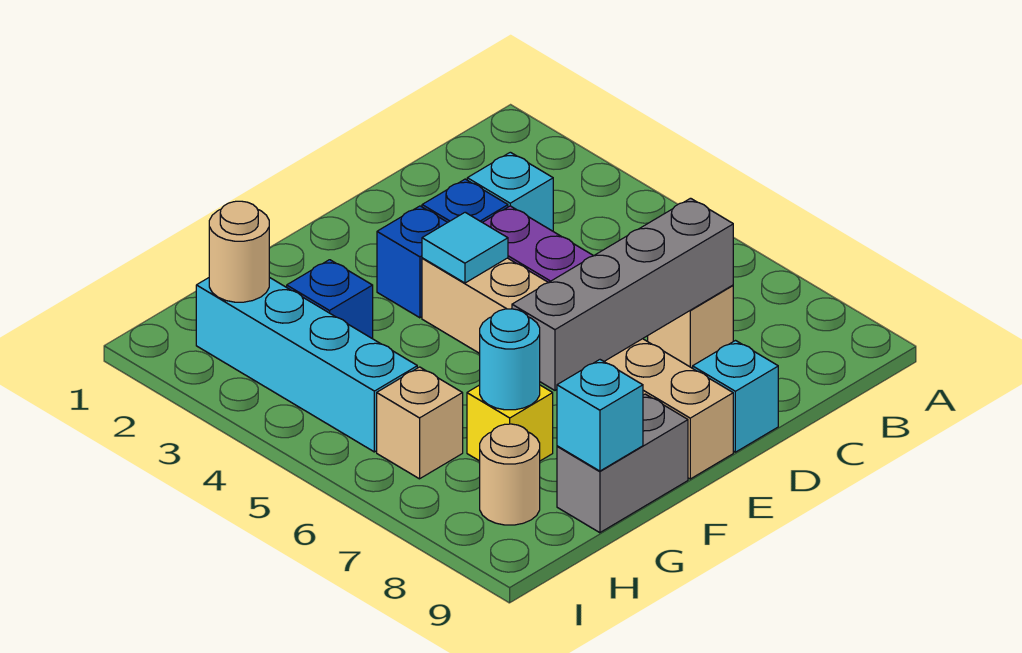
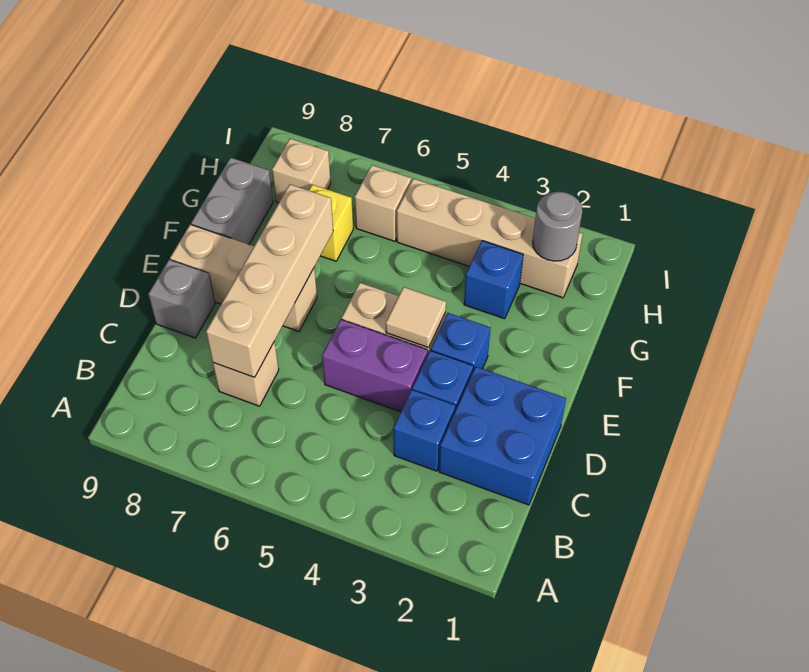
none -> blue brick C1:D2 level 1
cyan brick C3 level 1 -> blue brick C3 level 1
grey brick C7:F7 level 2 -> tan brick C7:F7 level 2
cyan brick D9 level 1 -> grey brick D9 level 1
cyan tile E4 level 2 -> tan tile E4 level 2
cyan round brick G7 level 2 -> none
cyan brick G9 level 2 -> none
cyan brick H2:H5 level 1 -> tan brick H2:H5 level 1
tan round brick H2 level 2 -> grey round brick H2 level 2
tan round brick H8 level 1 -> tan brick H8 level 1

